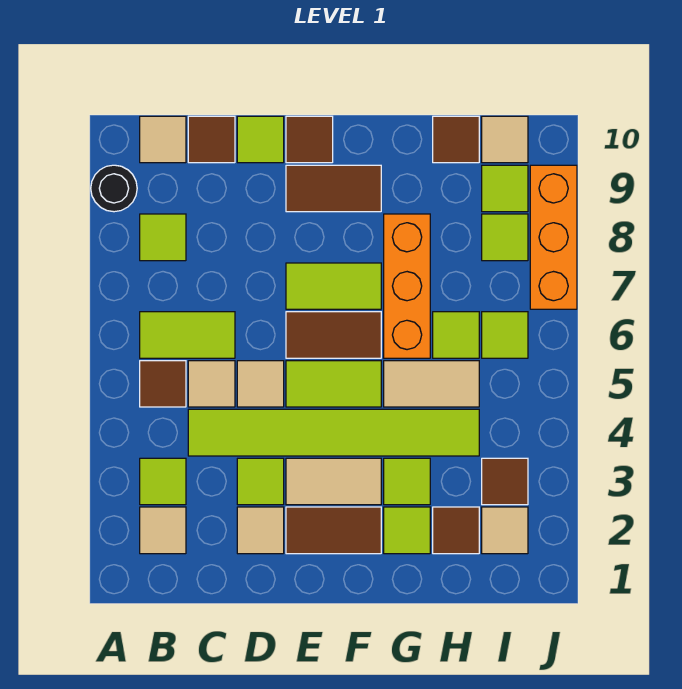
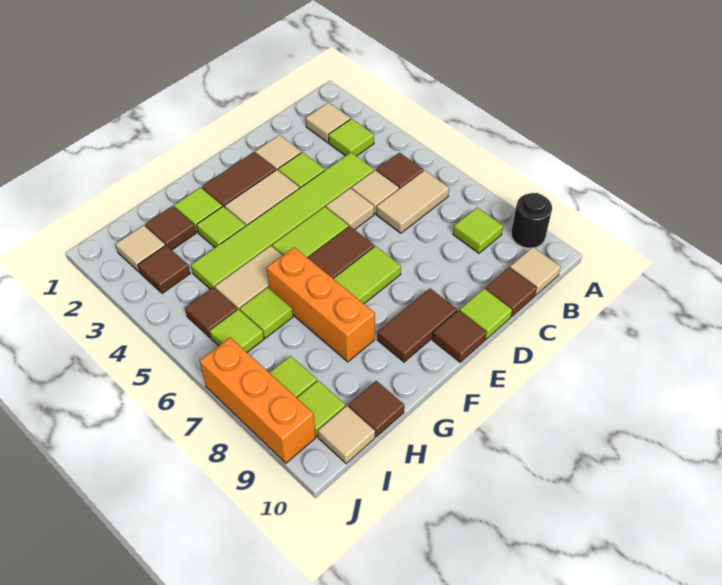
lime tile B6:C6 level 1 -> tan tile B6:C6 level 1
none -> brown tile I5 level 1

